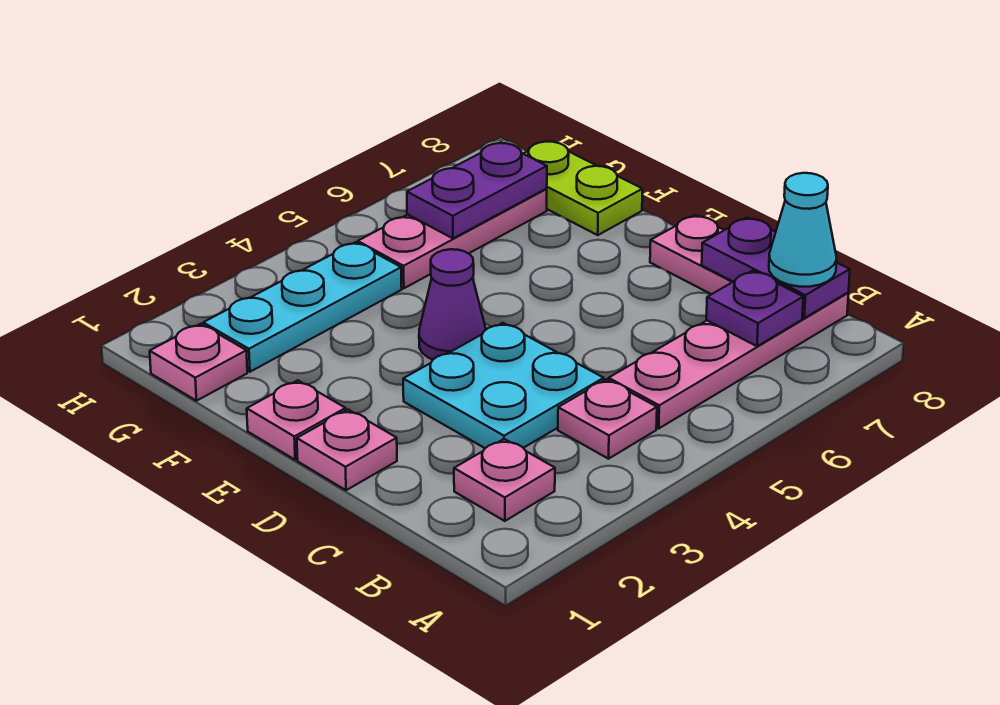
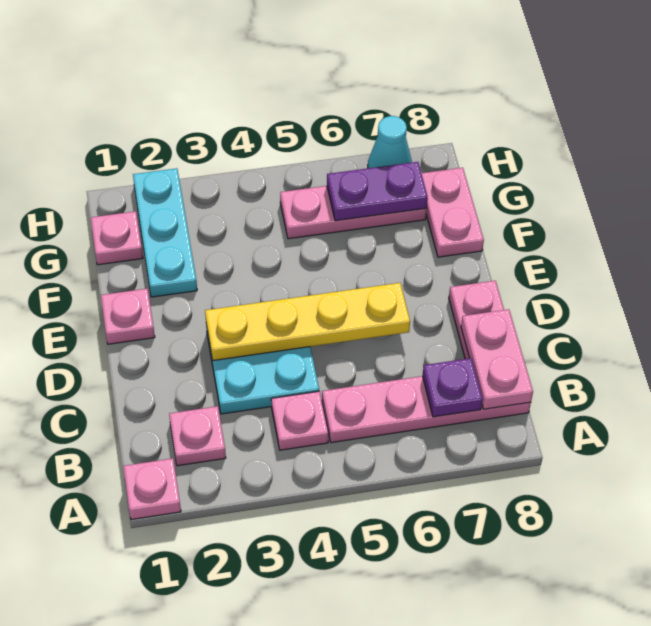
purple plate B8:C8 level 2 -> pink plate B8:C8 level 2
cyan cone B8 level 3 -> cyan cone H7 level 1
pink plate D1 level 1 -> pink plate A1 level 1
none -> yellow plate D3:D6 level 2
purple cone E4 level 1 -> none
lime plate F8:G8 level 1 -> pink plate F8:G8 level 1
cyan plate G2:G4 level 1 -> cyan plate F2:H2 level 1

